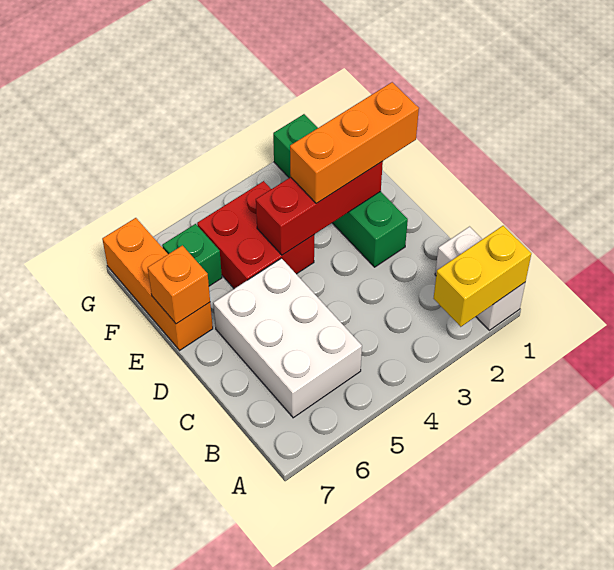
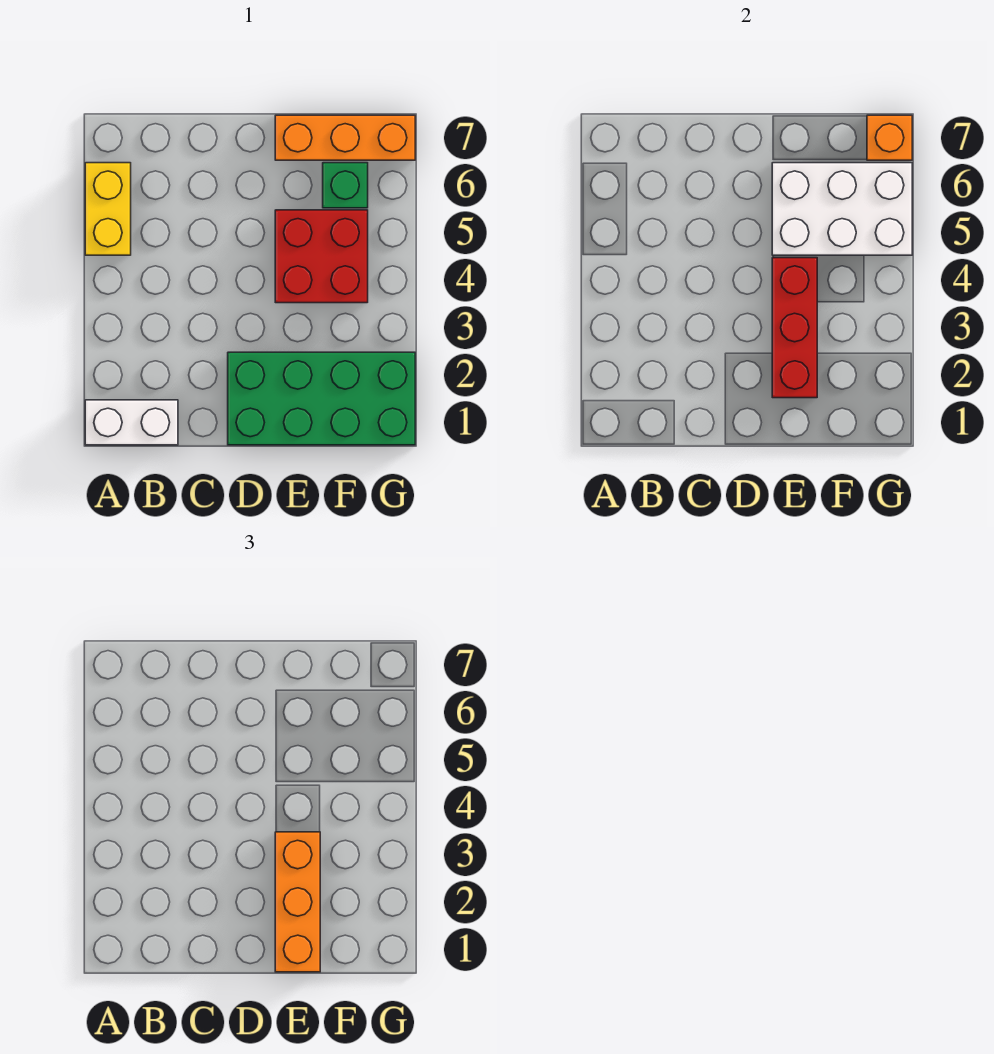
yellow brick A1:A2 level 2 -> yellow brick A5:A6 level 1
white brick B5:D6 level 1 -> white brick E5:G6 level 2
green brick D2:G2 level 1 -> green brick D1:G2 level 1
orange brick E7 level 2 -> orange brick G7 level 2

